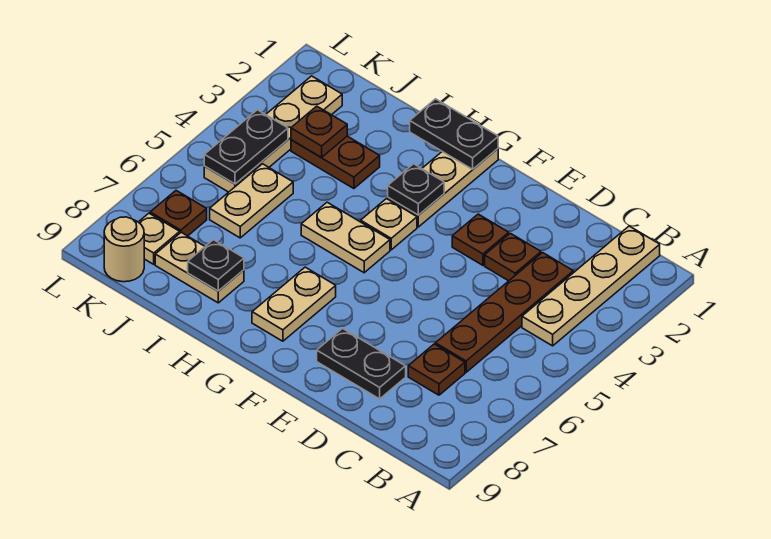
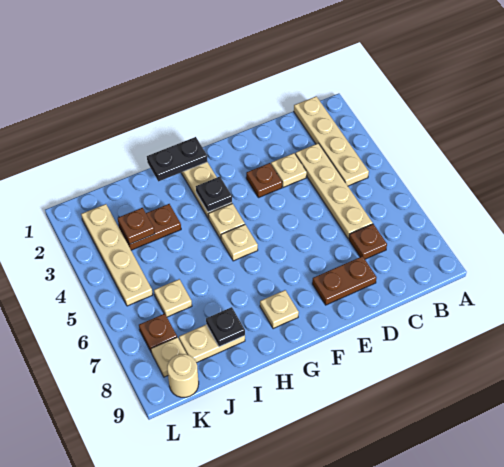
brown plate C3:C6 level 1 -> tan plate C3:C6 level 1
brown plate D3 level 1 -> tan plate D3 level 1
black plate D8:E8 level 1 -> brown plate D8:E8 level 1
tan plate G5:H5 level 1 -> tan plate G5 level 1
tan plate G7:G8 level 1 -> tan plate G8 level 1
tan plate J5:J6 level 1 -> tan plate J6 level 1
black plate K4:K5 level 2 -> none

